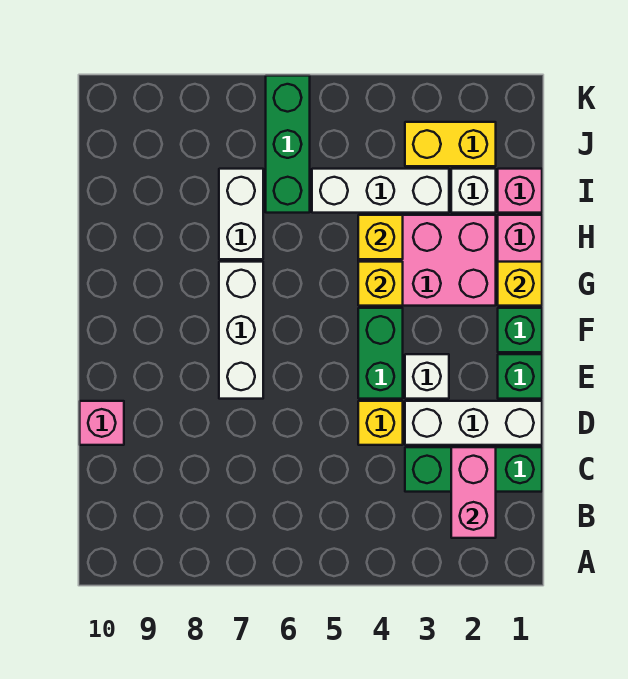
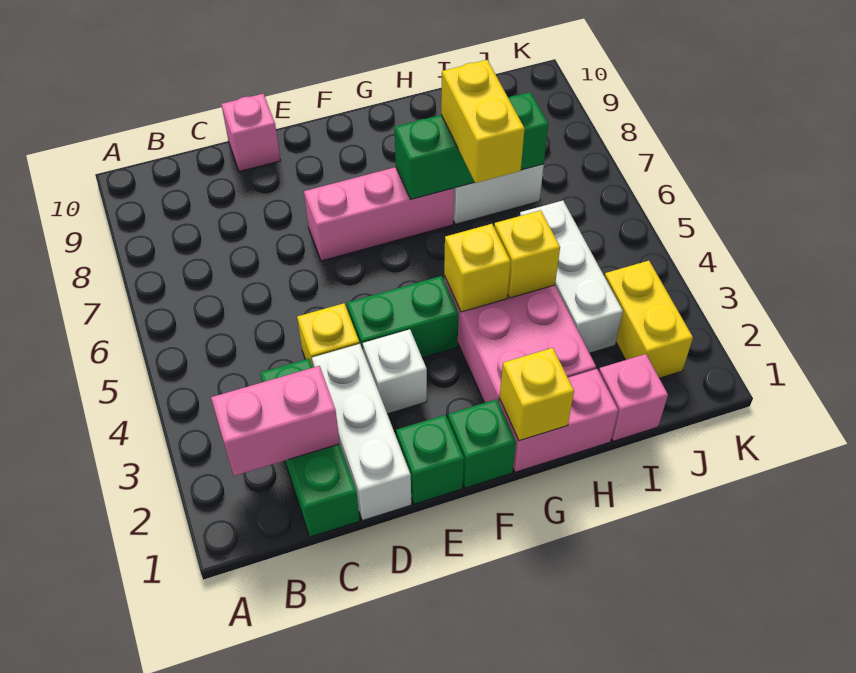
white brick E7:G7 level 1 -> pink brick E7:G7 level 1
none -> yellow brick H6:H7 level 3
white brick I2 level 1 -> none
green brick I6:K6 level 1 -> green brick G7:I7 level 2

